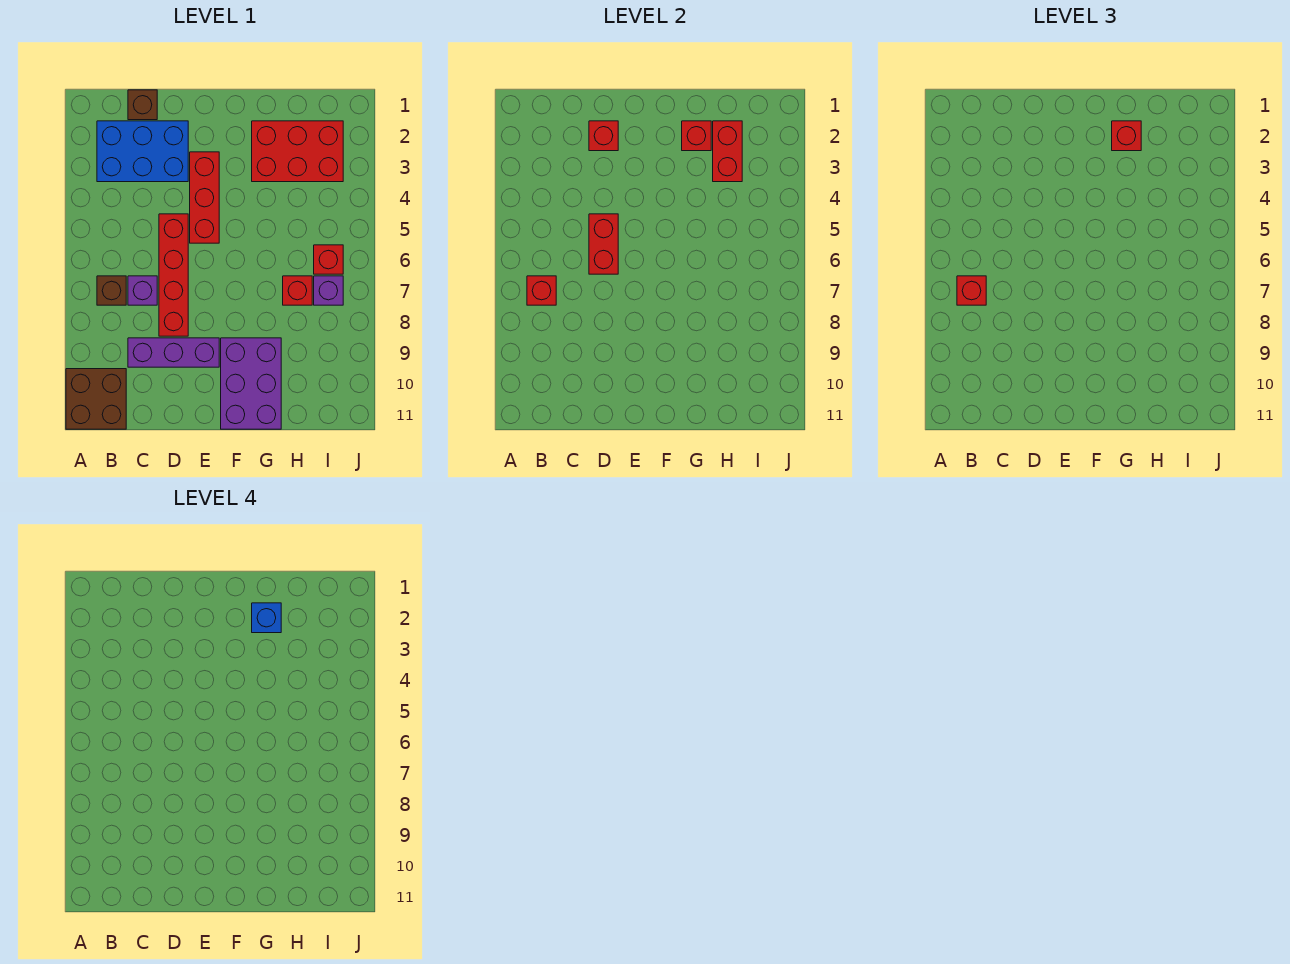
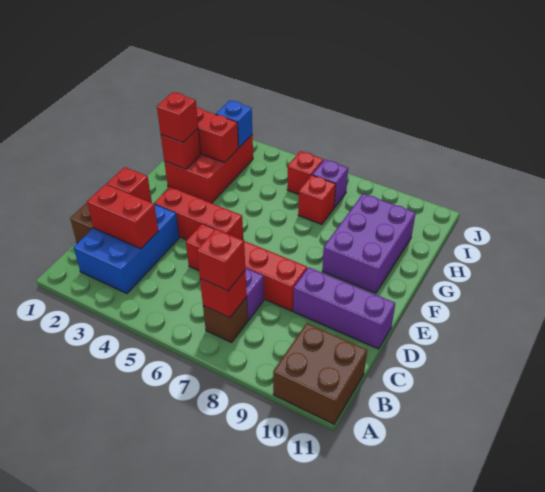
purple brick C9:E9 level 1 -> purple brick D9:D11 level 1
red brick D5:D6 level 2 -> red brick C2:C3 level 2
purple brick F9:G11 level 1 -> purple brick F9:H10 level 1
blue brick G2 level 4 -> blue brick I3 level 2

